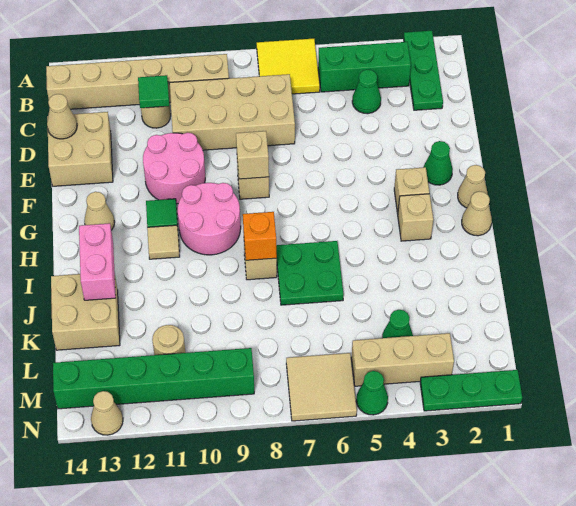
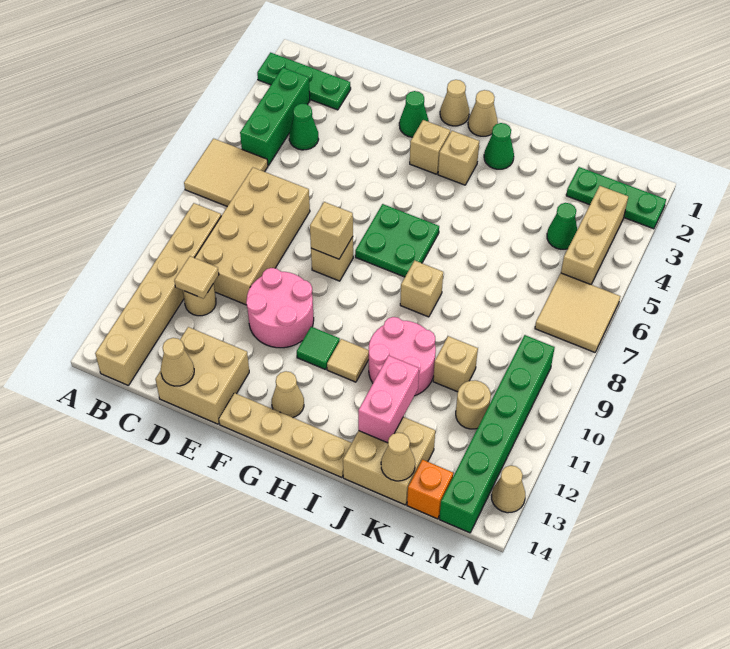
yellow tile A6:B7 level 1 -> tan tile A6:B7 level 1
green tile C11 level 2 -> tan tile C11 level 2
none -> tan plate F14:I14 level 1
pink round brick G9:H10 level 1 -> pink round brick I10:J11 level 1
green plate I6:J7 level 1 -> green plate G6:H7 level 1
orange brick I8 level 2 -> orange brick L14 level 1
pink brick I13:J13 level 2 -> pink brick J12:J13 level 2
none -> tan brick K10 level 1
none -> tan cone K14 level 2
green plate N1:N3 level 1 -> green plate L2:N2 level 1
green cone N5 level 1 -> green cone I2 level 1

